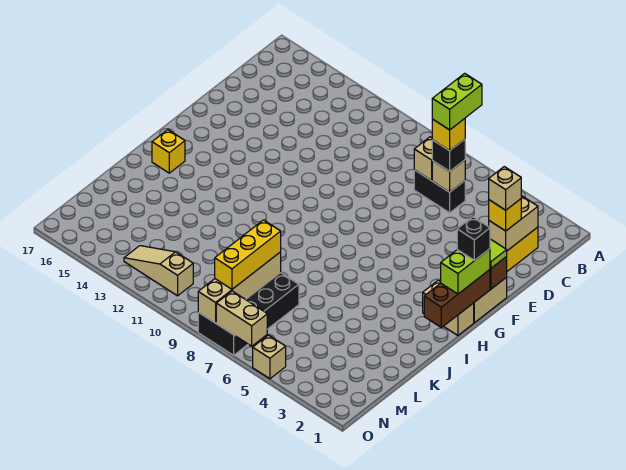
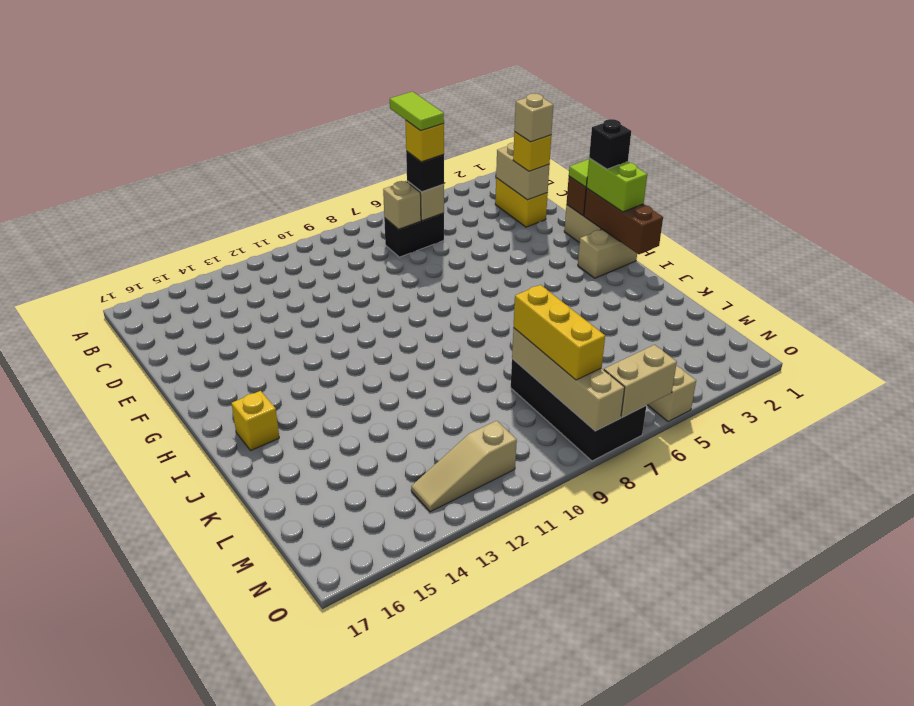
lime brick B6:C6 level 5 -> lime tile B6:C6 level 5

